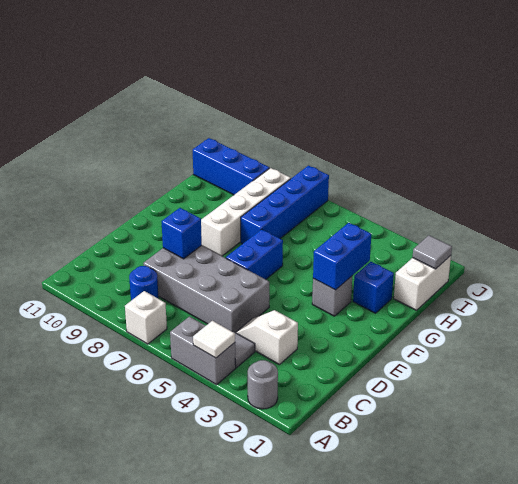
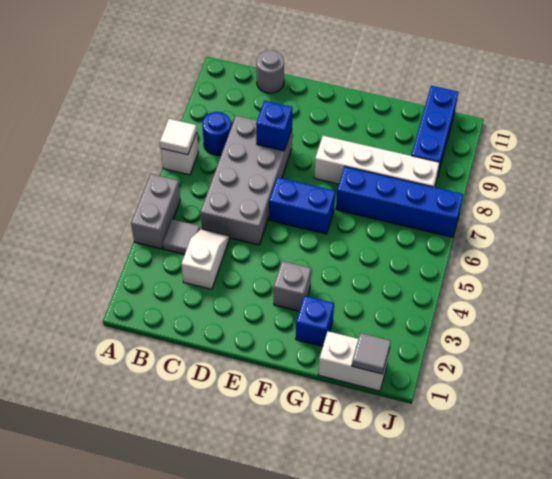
grey round brick A2 level 1 -> grey round brick C11 level 1
white tile A4 level 2 -> white tile A7 level 2
blue brick F3:G3 level 2 -> none

